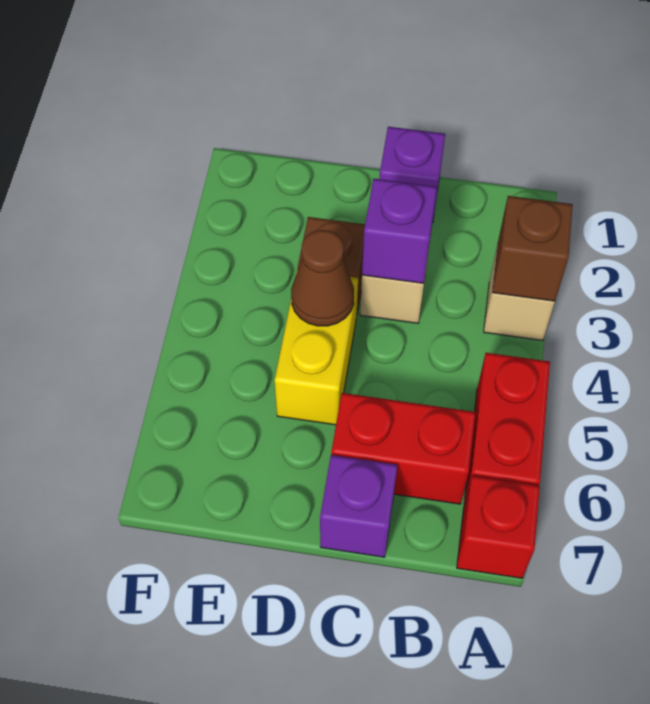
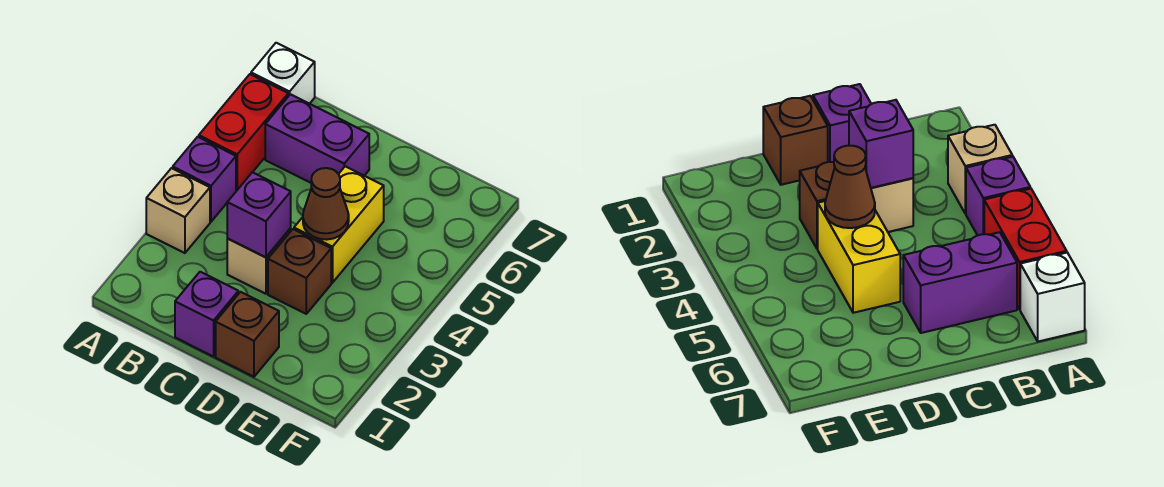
brown brick A3 level 2 -> brown brick D1 level 1
red brick A7 level 1 -> white brick A7 level 1
red brick B6:C6 level 1 -> purple brick B6:C6 level 1
purple brick C7 level 1 -> purple brick A4 level 1

